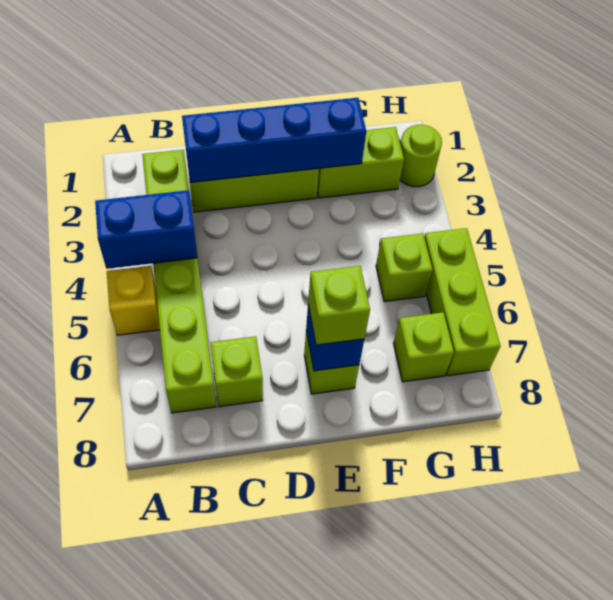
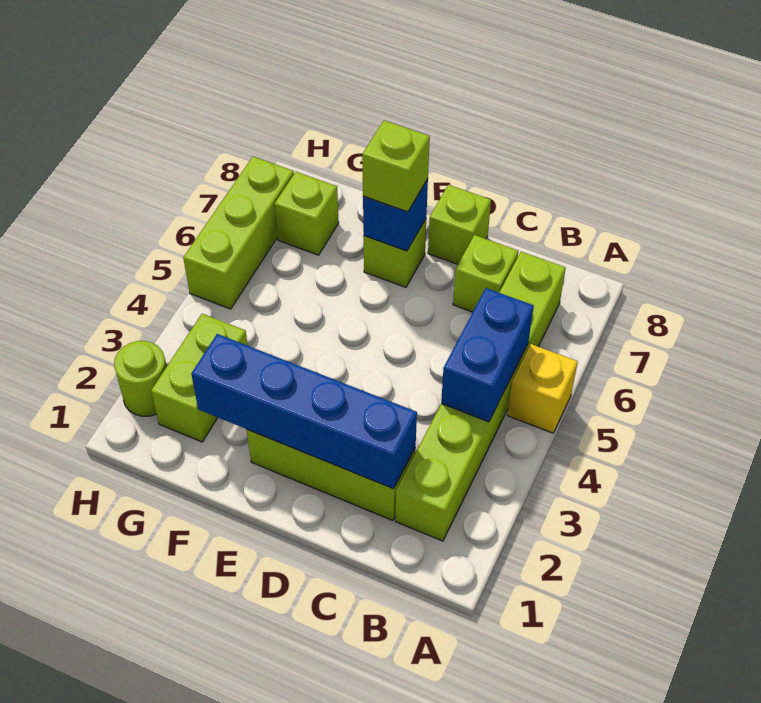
blue brick A4:B4 level 2 -> blue brick B4:B5 level 2
lime brick F2:G2 level 1 -> lime brick G2:G3 level 1
lime brick G5 level 1 -> lime brick D8 level 1

